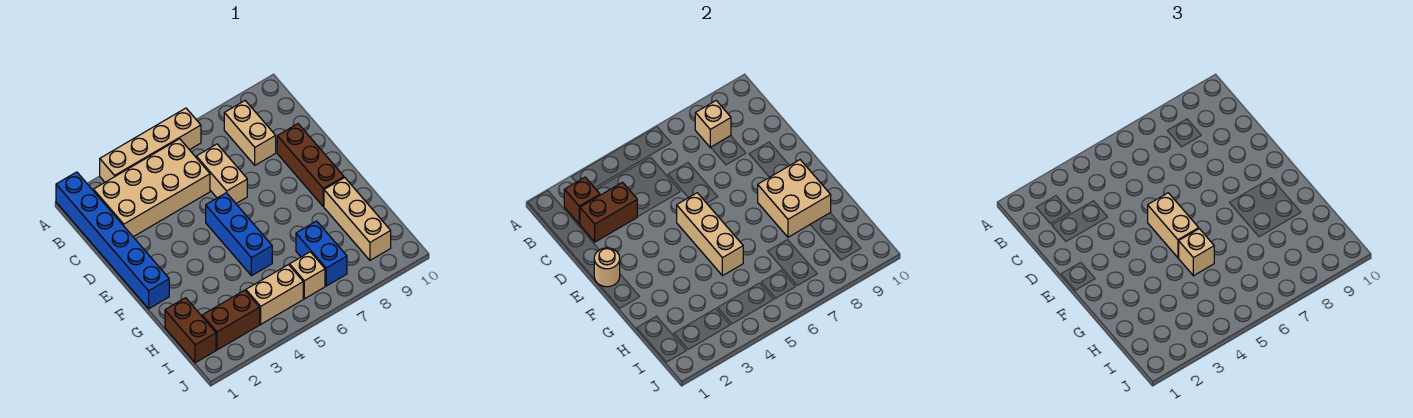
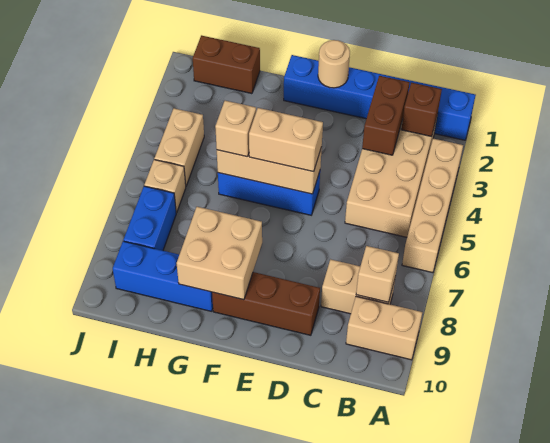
tan brick C6:D6 level 1 -> tan brick A9:B9 level 1
tan brick G9:I9 level 1 -> blue brick G9:I9 level 1
blue brick H7:I7 level 1 -> blue brick I7:I8 level 1
brown brick I2:I3 level 1 -> none

